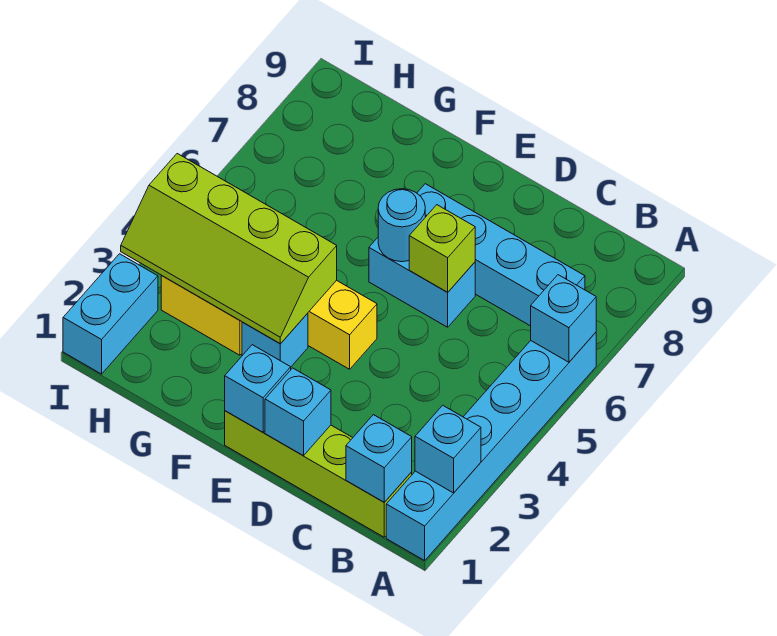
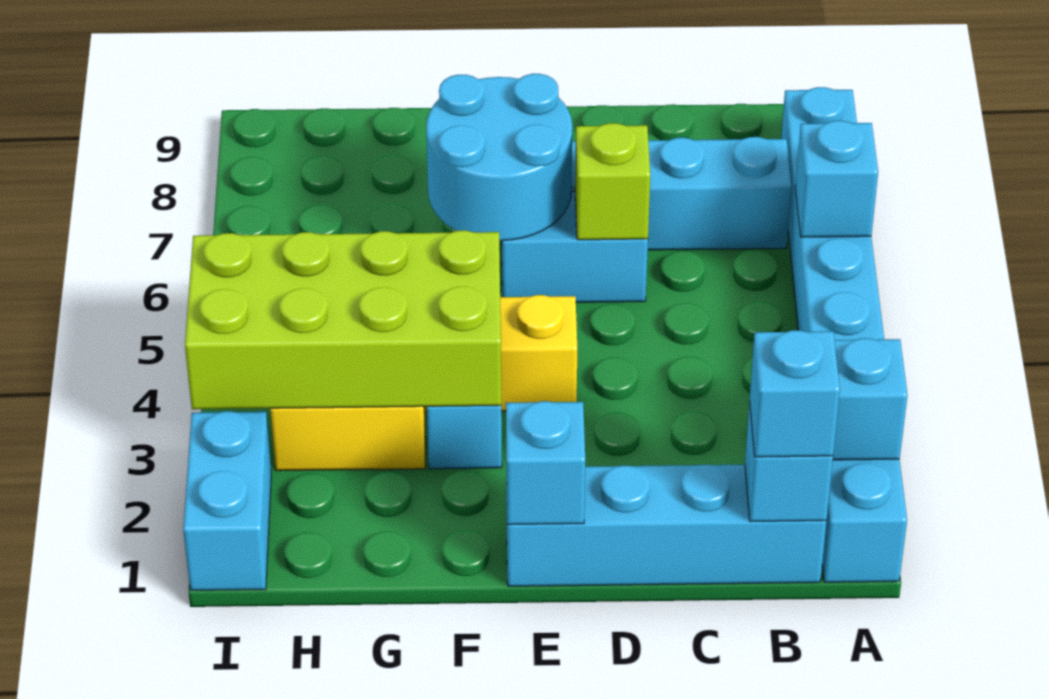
cyan brick A1:A6 level 1 -> cyan brick A1:A8 level 1
lime brick B1:E1 level 1 -> cyan brick B1:E1 level 1
cyan brick D1 level 2 -> cyan brick B1 level 3
cyan round brick E6 level 2 -> cyan round brick E6:F7 level 2
lime slope F3:I4 level 2 top 4 -> lime brick F3:I4 level 2

